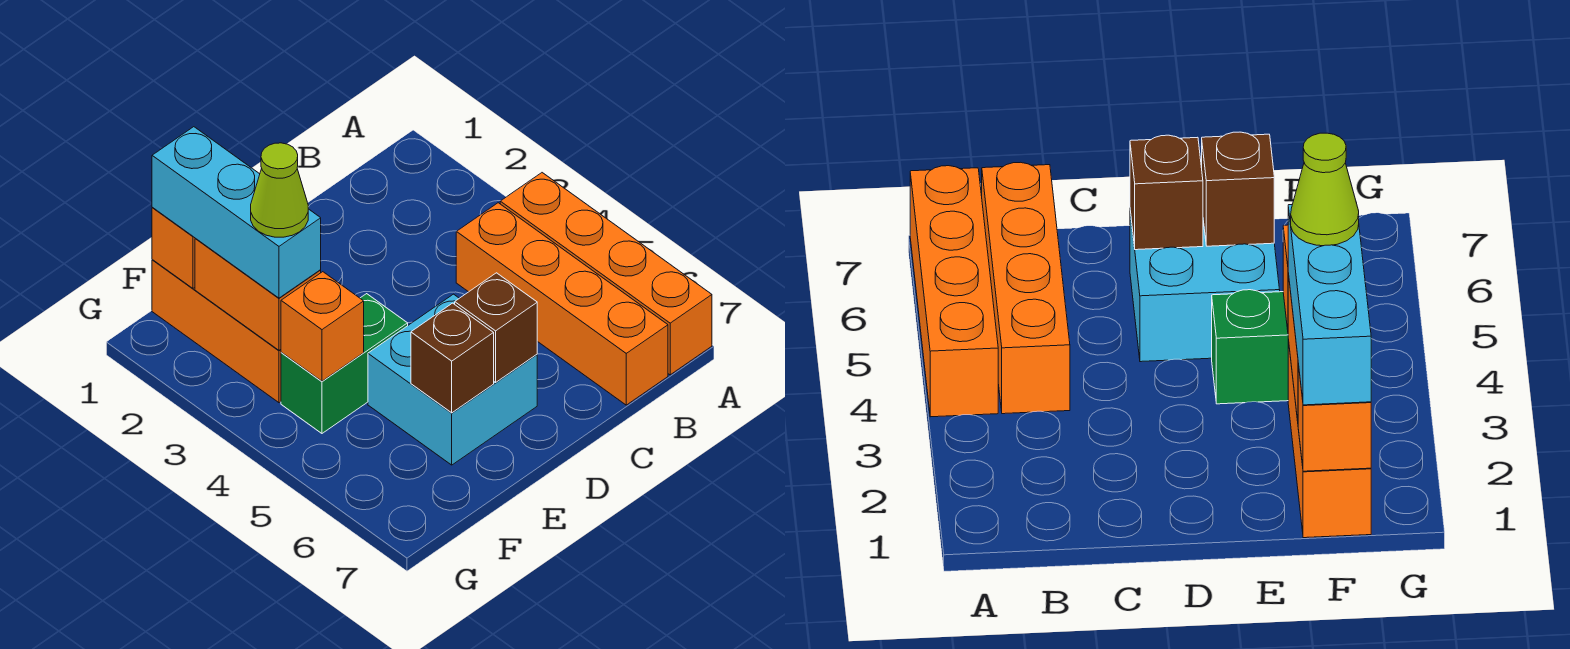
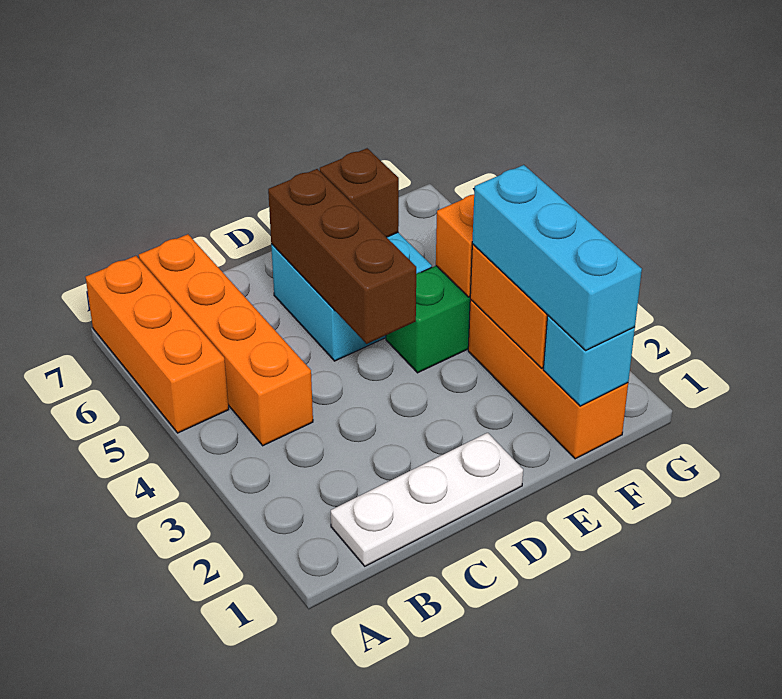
orange brick A4:A7 level 1 -> orange brick A5:A7 level 1
none -> white plate B1:D1 level 1
brown brick D6 level 2 -> brown brick D4:D6 level 2
orange brick F1 level 2 -> cyan brick F1 level 2
lime cone F3 level 4 -> none

